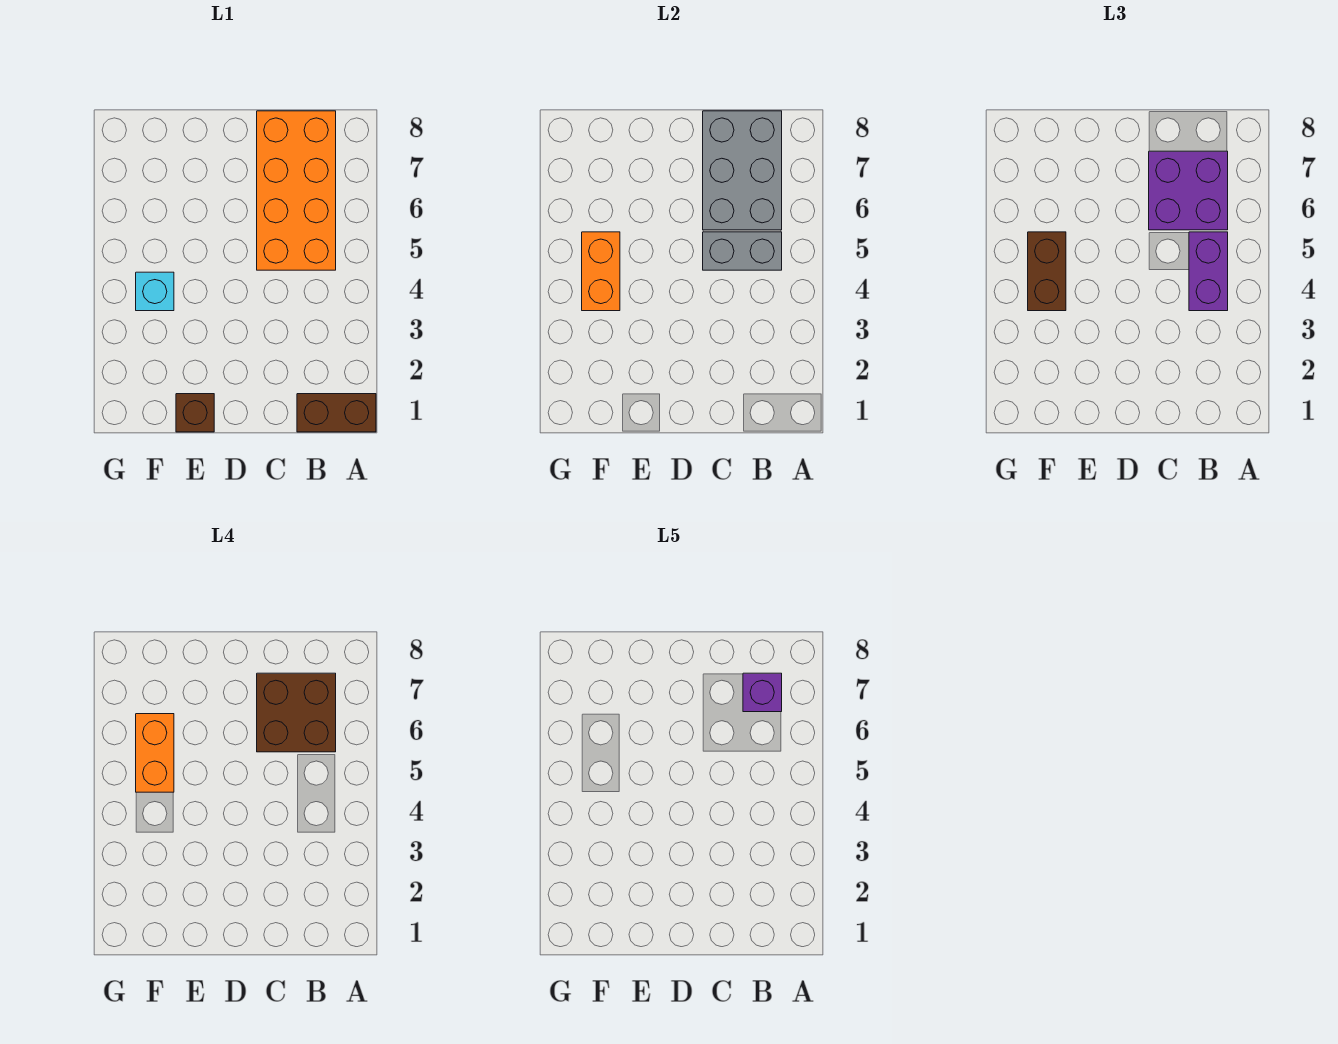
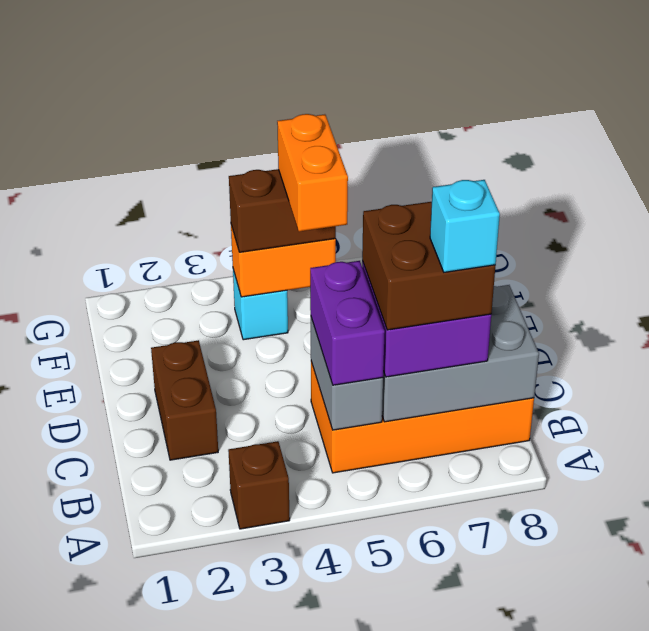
brown brick A1:B1 level 1 -> brown brick C2:D2 level 1
purple brick B4:B5 level 3 -> purple brick B5:C5 level 3
purple brick B7 level 5 -> cyan brick B7 level 5
brown brick E1 level 1 -> brown brick A3 level 1
orange brick F5:F6 level 4 -> orange brick E5:F5 level 4

